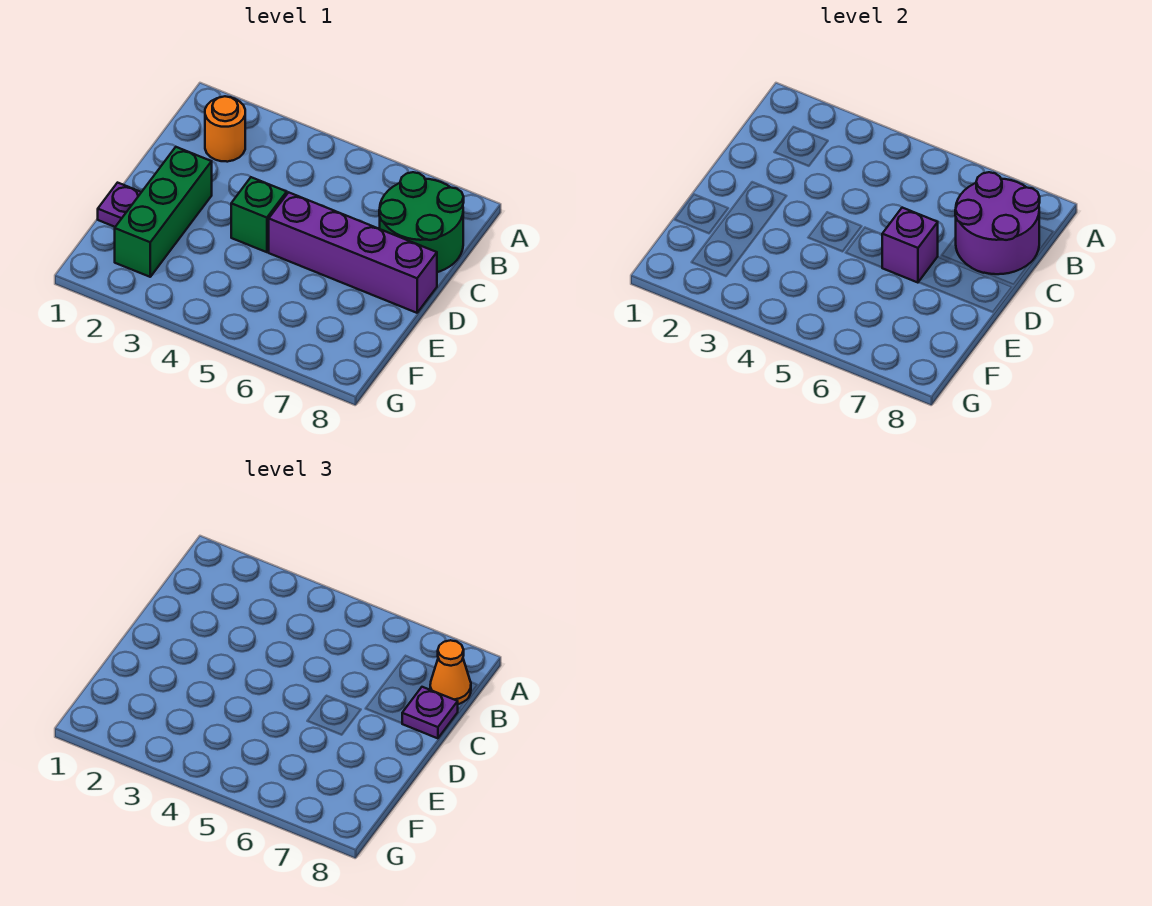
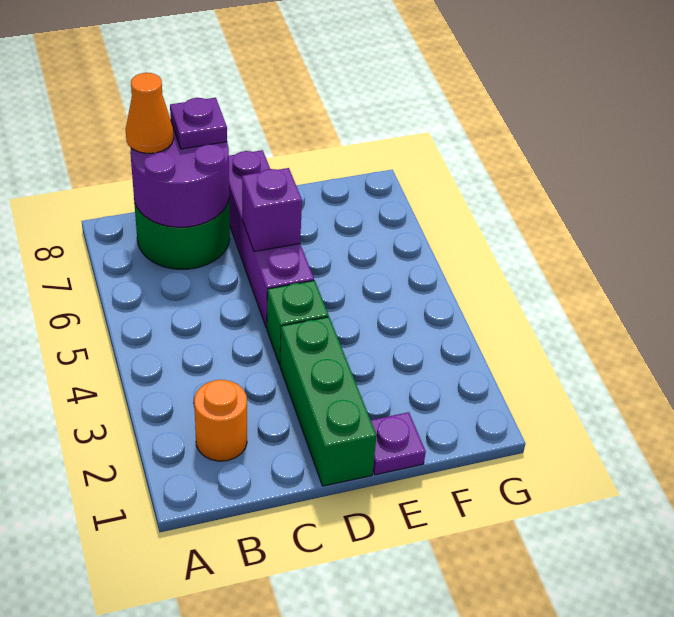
green brick D2:F2 level 1 -> green brick D1:D3 level 1

